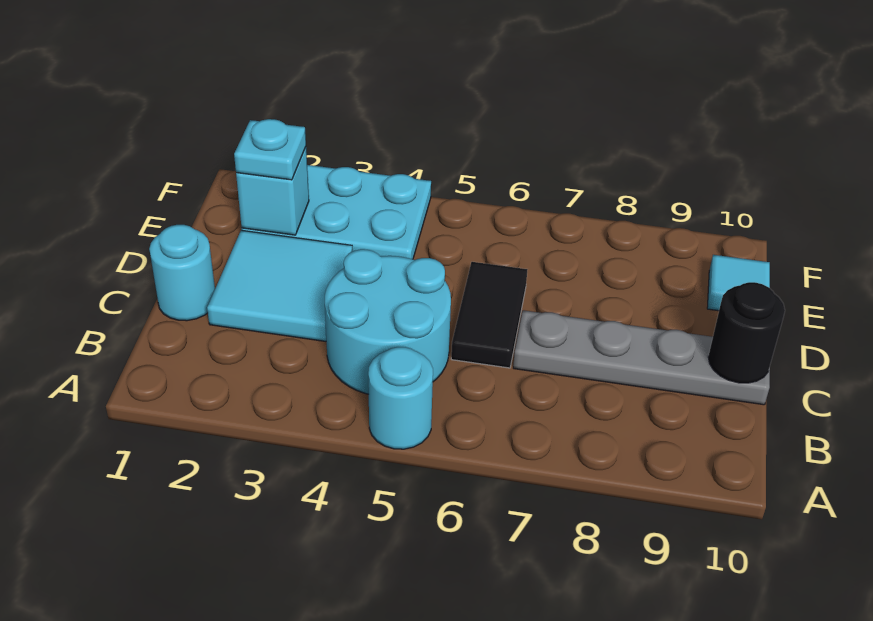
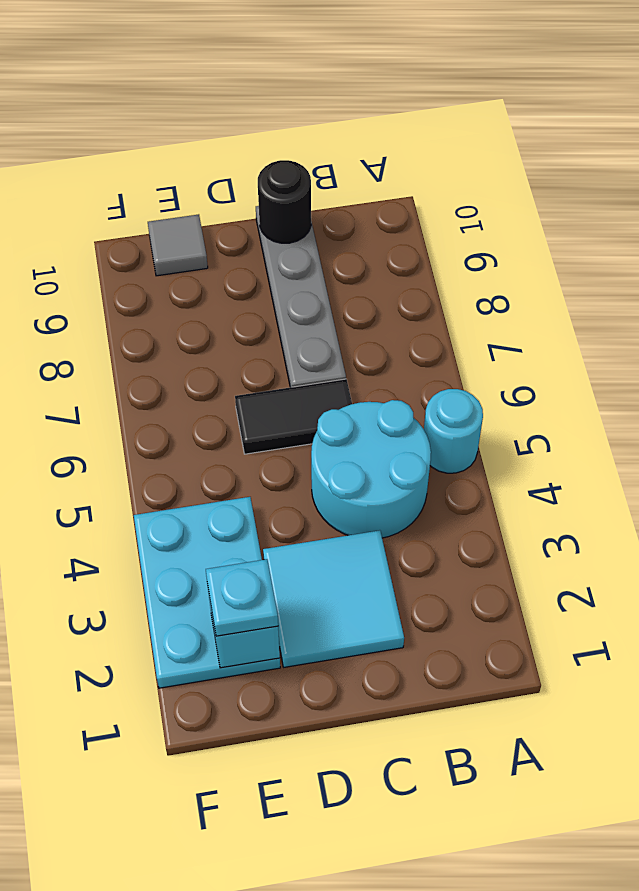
cyan round brick C1 level 1 -> none
cyan tile E10 level 1 -> grey tile E10 level 1

